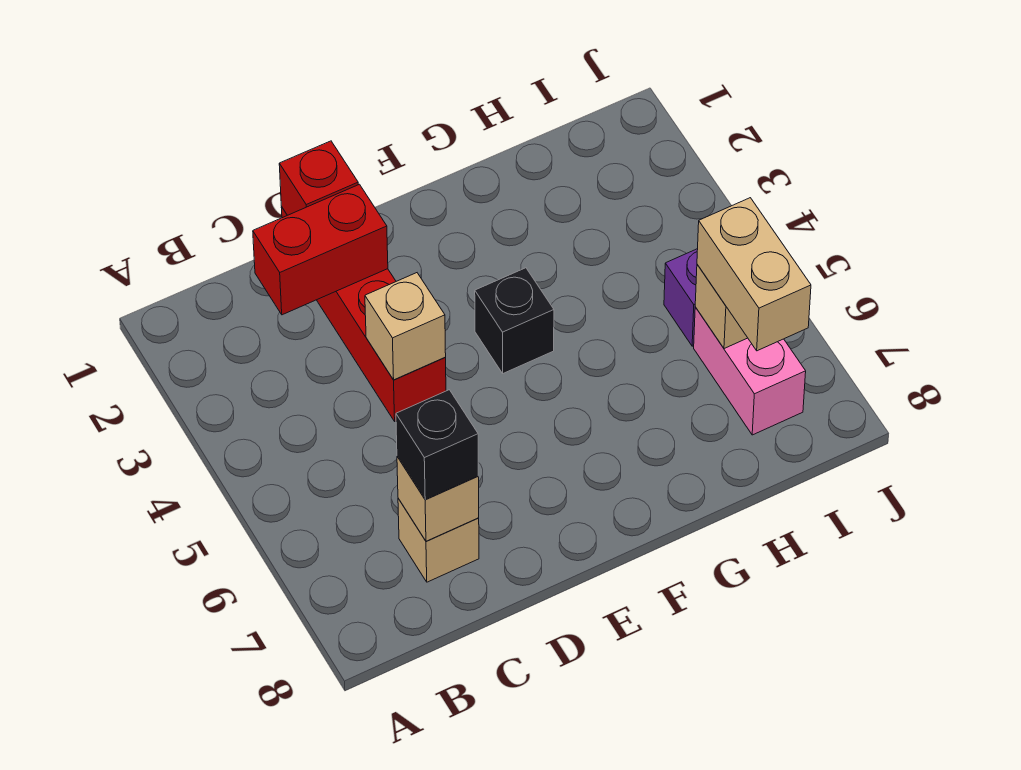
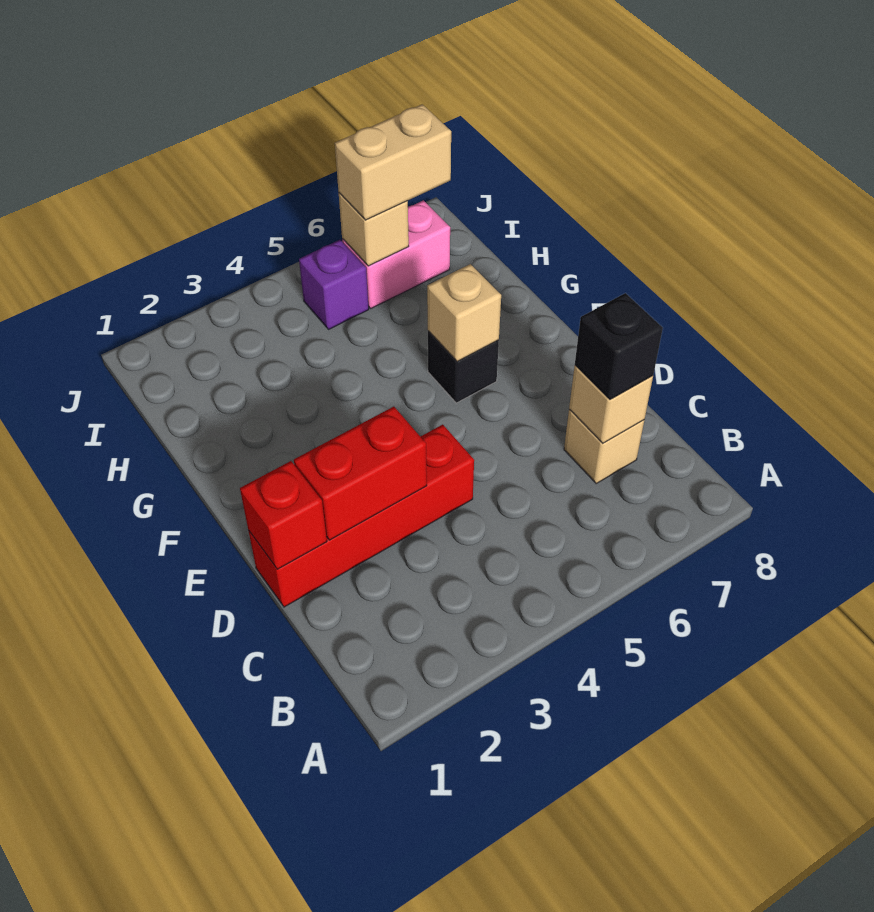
red brick C2:D2 level 2 -> red brick D2:D3 level 2
tan brick D4 level 2 -> tan brick F6 level 2
black brick F4 level 1 -> black brick F6 level 1

